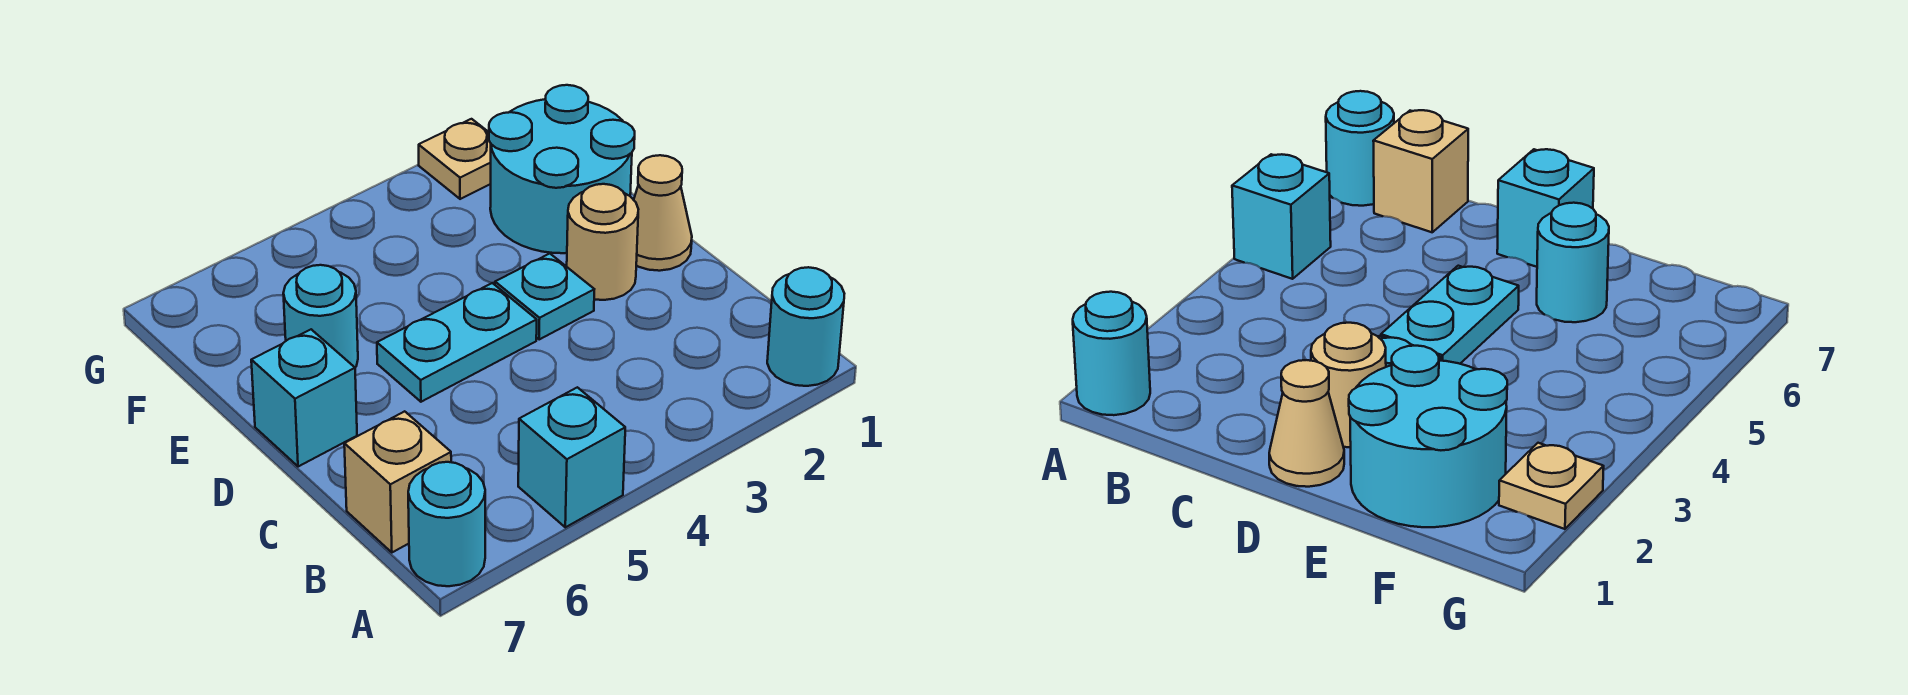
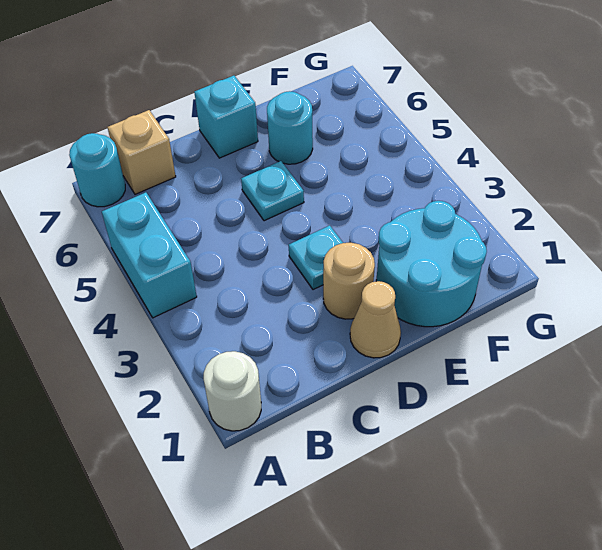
cyan round brick A1 level 1 -> white round brick A1 level 1
cyan brick A5 level 1 -> cyan brick A4:A5 level 1
cyan plate D4:D5 level 1 -> cyan plate D5 level 1
tan plate G2 level 1 -> none

